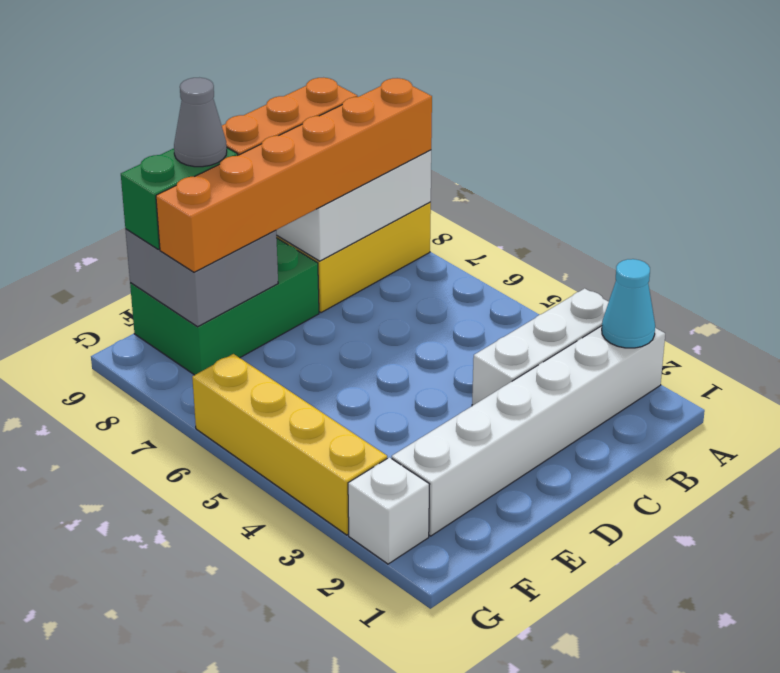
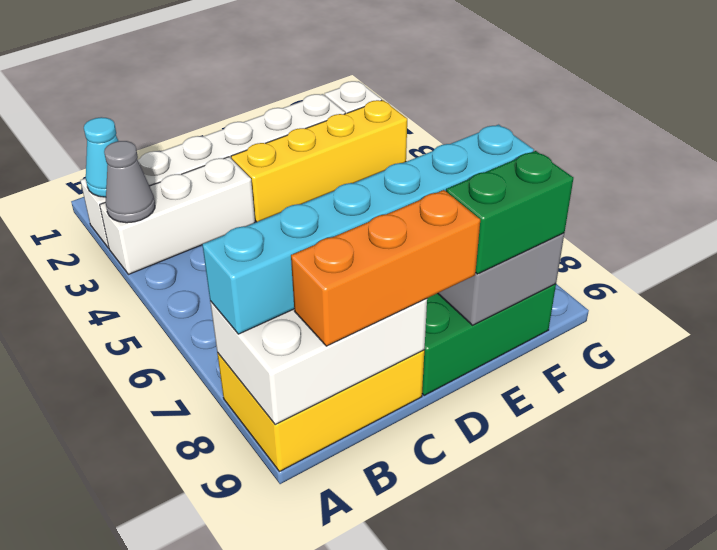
orange brick A8:F8 level 3 -> cyan brick A8:F8 level 3
grey cone E9 level 4 -> grey cone A3 level 2
yellow brick G3:G6 level 1 -> yellow brick D3:G3 level 1

